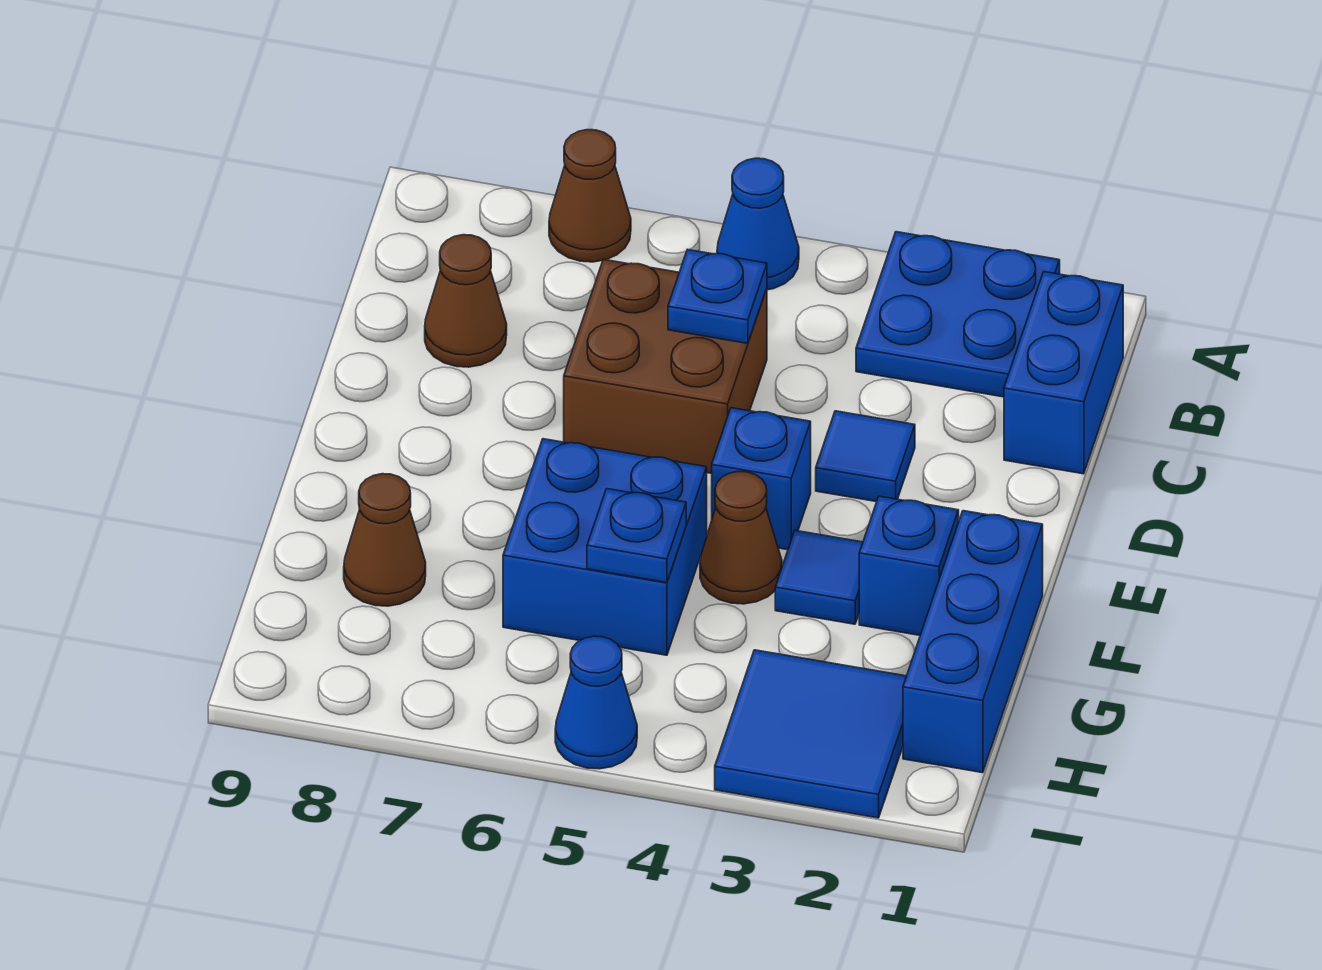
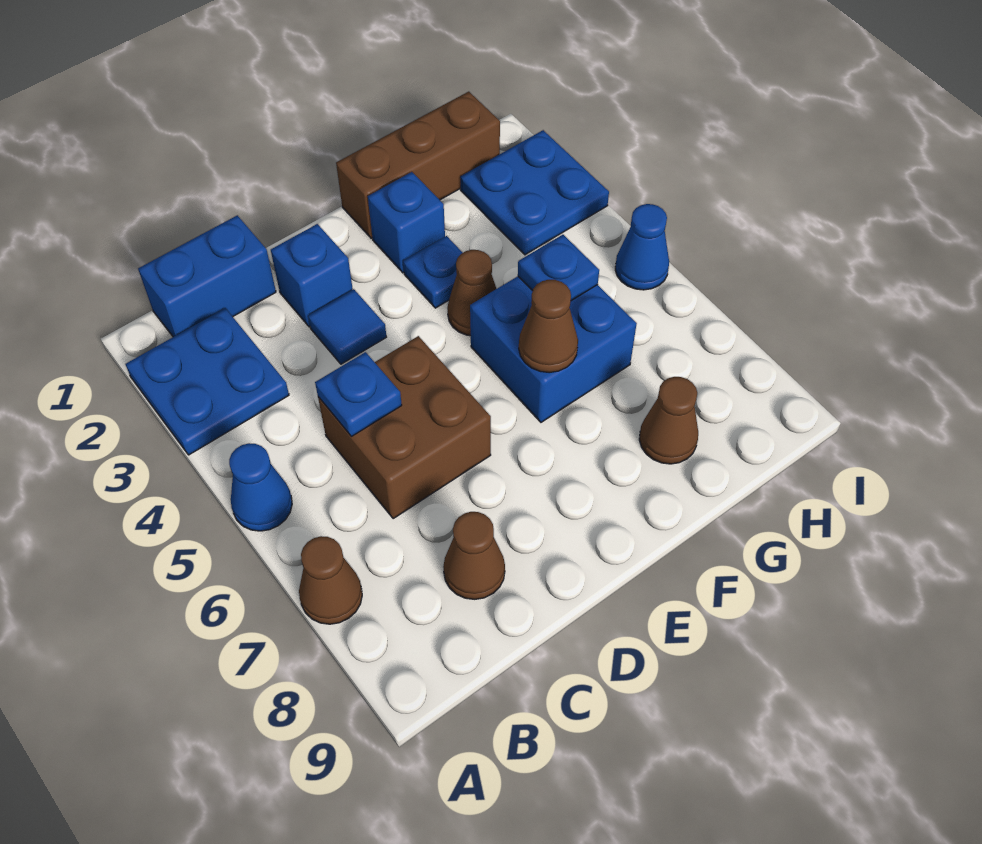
blue brick E4 level 1 -> blue brick D2 level 1
blue brick F1:H1 level 1 -> brown brick F1:H1 level 1
blue tile F3 level 1 -> blue plate F3 level 1
none -> brown cone F6 level 2
blue tile H2:I3 level 1 -> blue plate H2:I3 level 1

